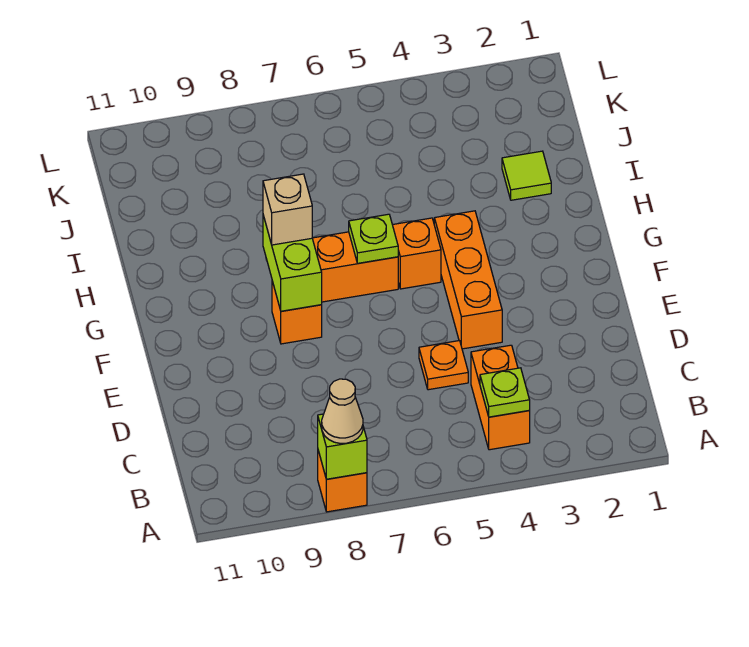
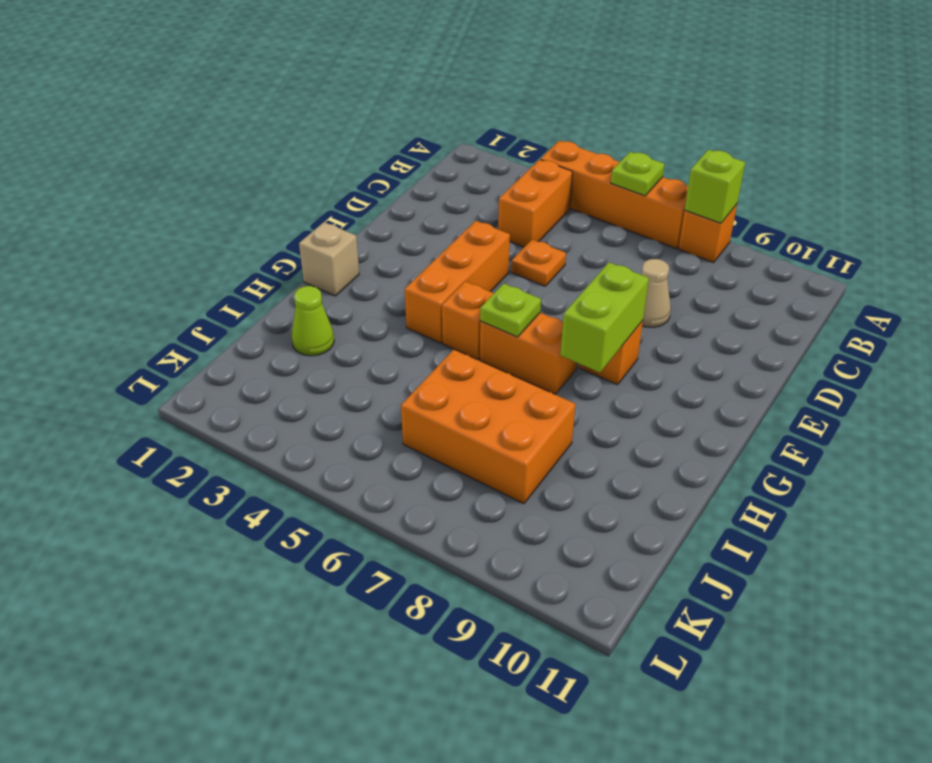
none -> orange brick A4:A7 level 1
tan cone A8 level 3 -> tan cone D8 level 1
lime plate B4 level 2 -> lime plate A6 level 2
tan brick G8 level 3 -> tan brick G1 level 1
lime tile I2 level 1 -> lime cone I2 level 1
none -> orange brick I6:J8 level 1

